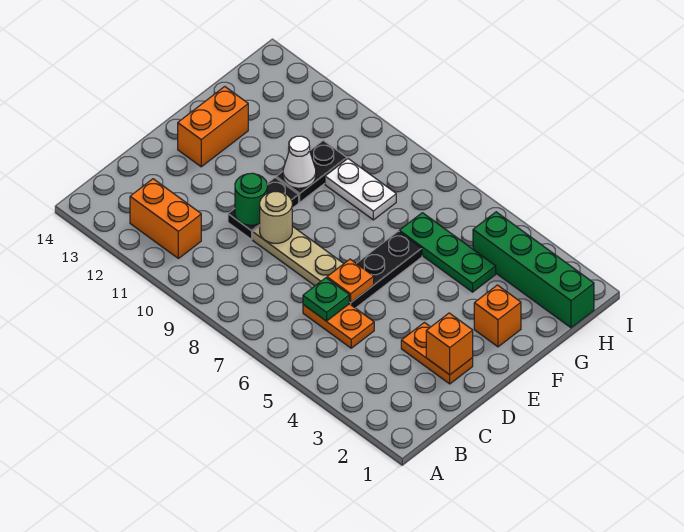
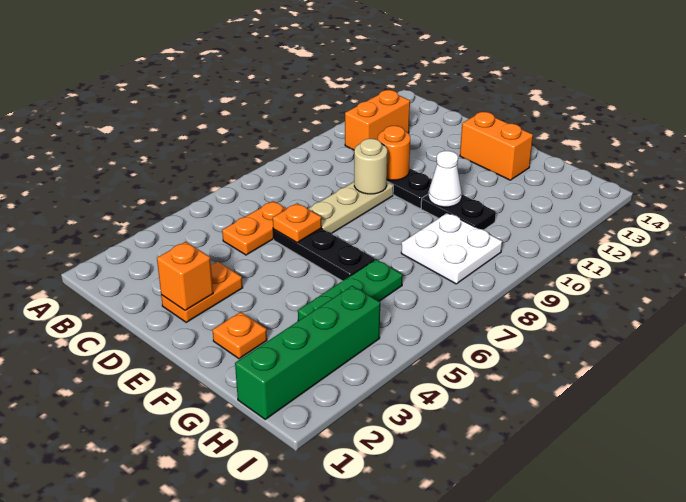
green plate C6 level 2 -> none
green round brick D10 level 2 -> orange round brick D10 level 2
orange brick F2 level 1 -> orange plate F2 level 1
white plate G8:G9 level 1 -> white plate G8:H9 level 1

